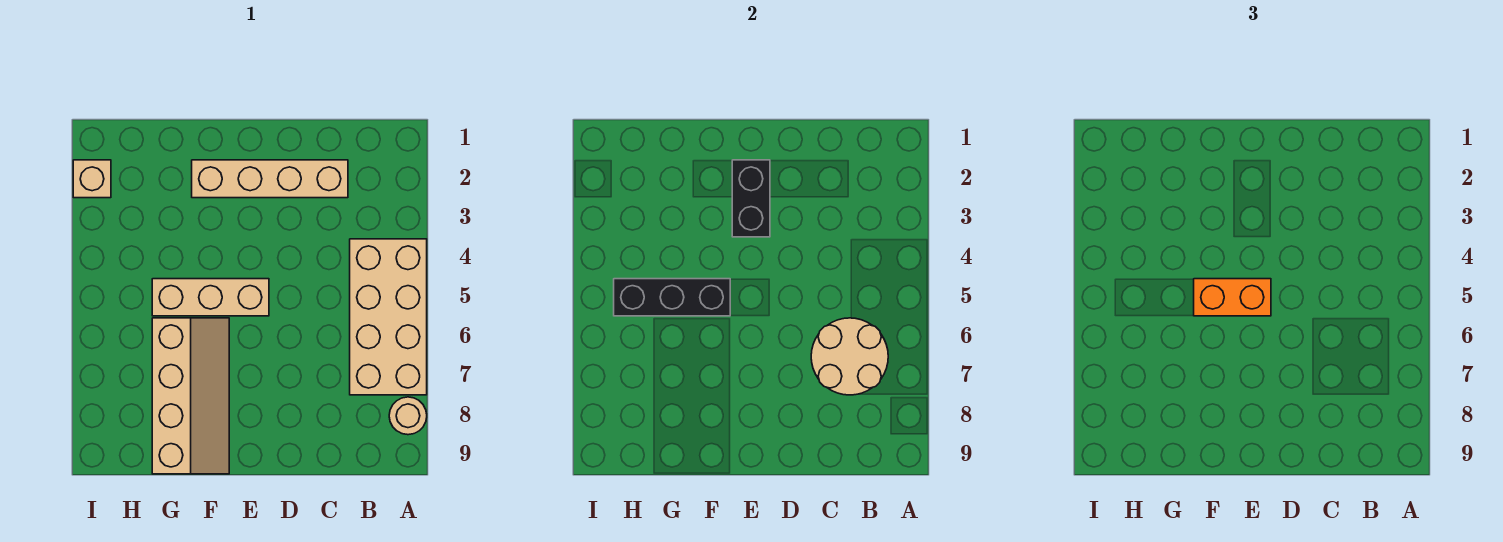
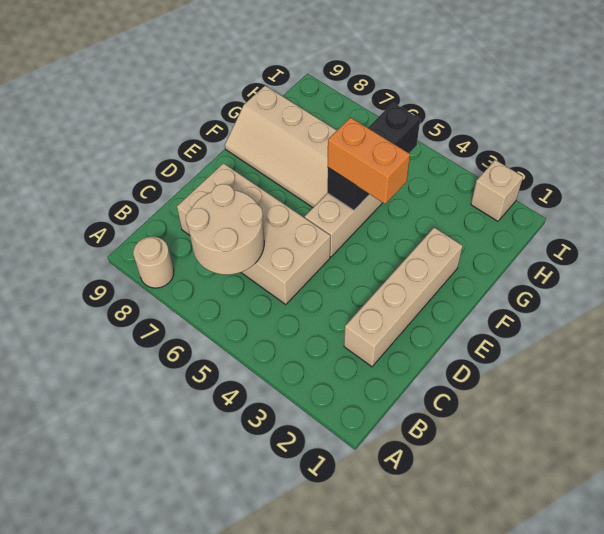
tan brick A4:B7 level 1 -> tan brick C5:D8 level 1
black brick E2:E3 level 2 -> none
orange brick E5:F5 level 3 -> orange brick F4:F5 level 3

